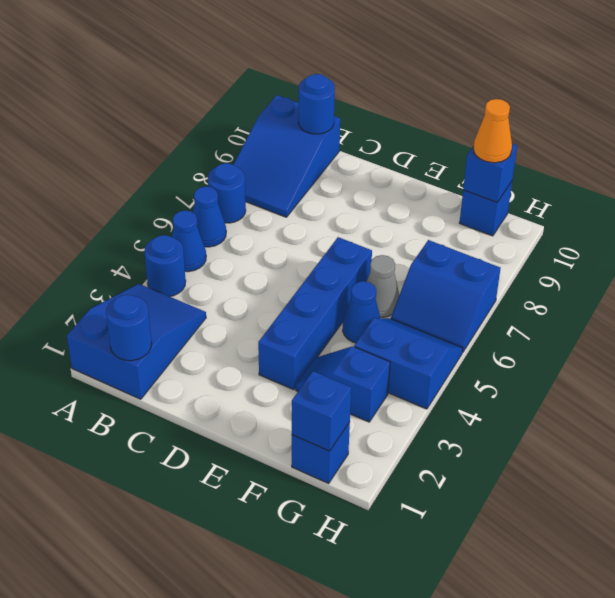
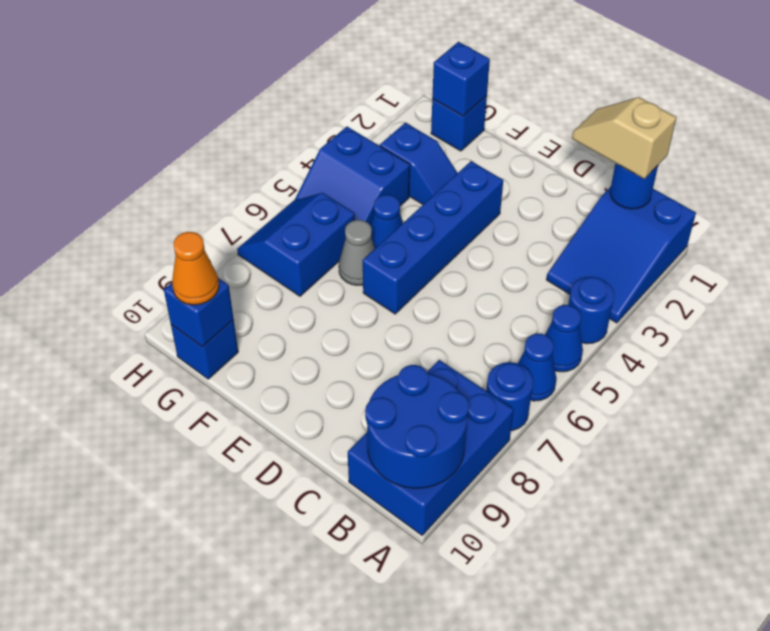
blue slope A8:B10 level 1 top 10 -> blue brick A8:B10 level 1
none -> tan slope B1:C1 level 3 top B
blue round brick B10 level 2 -> blue round brick A9:B10 level 2
blue slope G6:H7 level 1 top 7 -> blue slope G6:H7 level 1 top G

